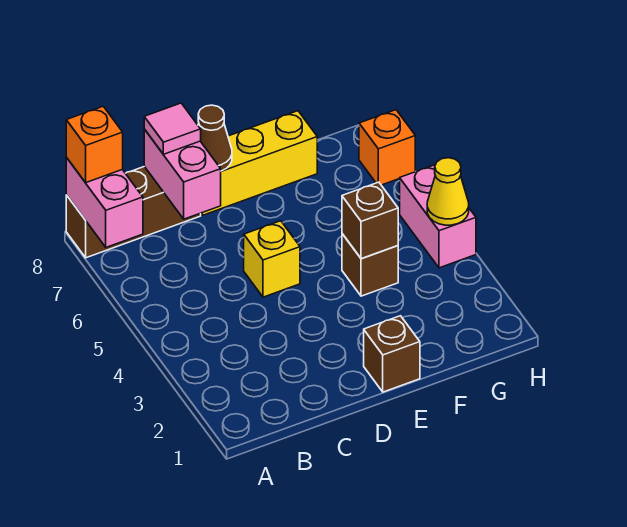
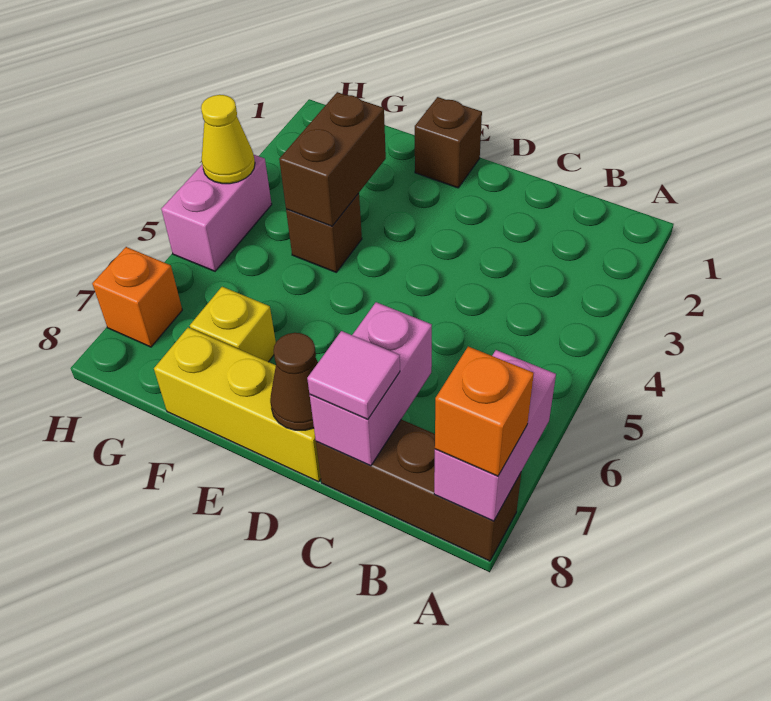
yellow brick D5 level 1 -> yellow brick F7 level 1
brown brick F4 level 2 -> brown brick F3:F4 level 2

